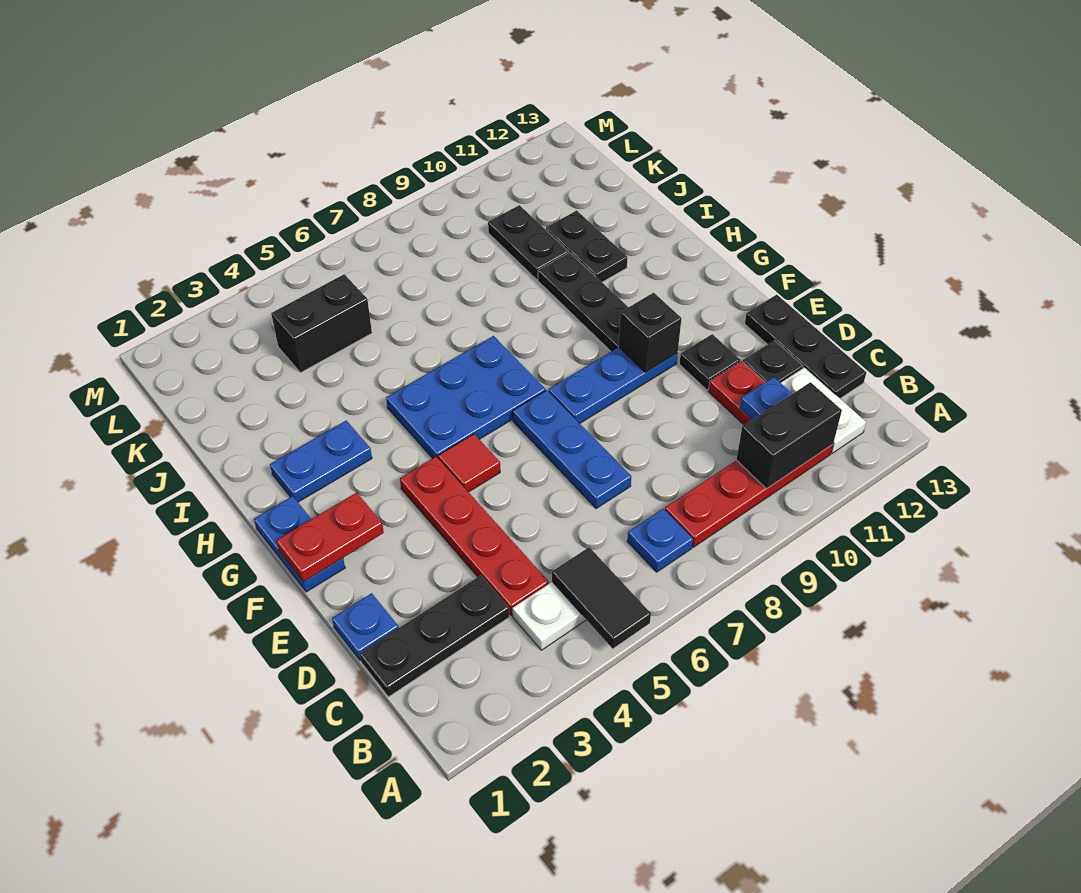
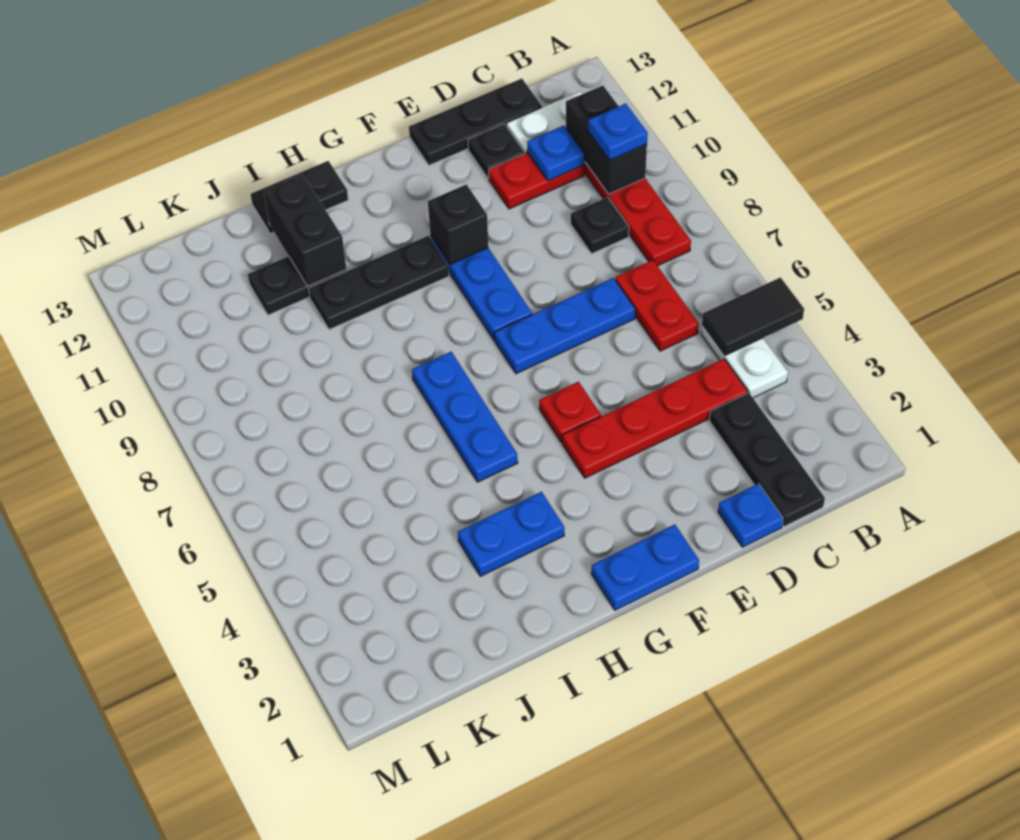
blue plate B7 level 1 -> blue plate B10 level 3
black plate E11 level 1 -> black plate C9 level 1
red plate F1:F2 level 2 -> red plate C6:C7 level 1
red tile F5 level 1 -> red plate F5 level 1
blue plate G5:H7 level 1 -> blue plate H5:H7 level 1
blue plate H2:H3 level 1 -> blue plate H3:I3 level 1
black plate J10:K10 level 1 -> black plate H13:I13 level 1
black brick K4:K5 level 1 -> black brick I11:I12 level 2

